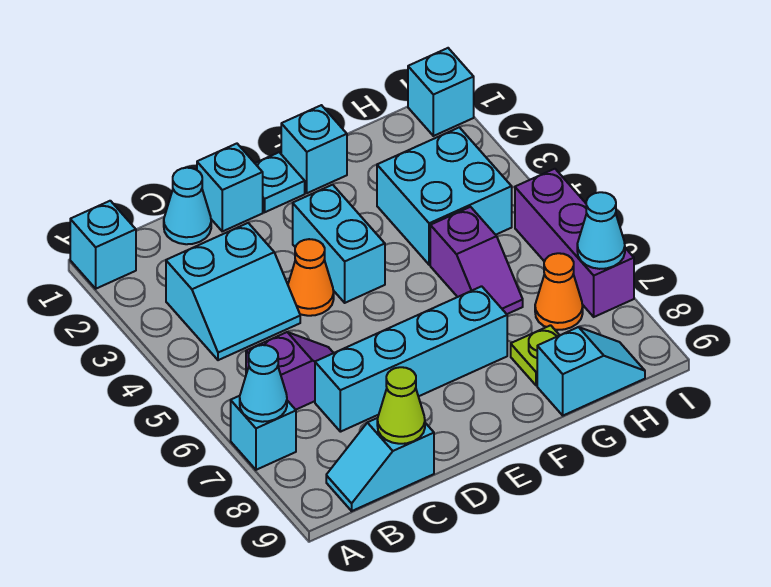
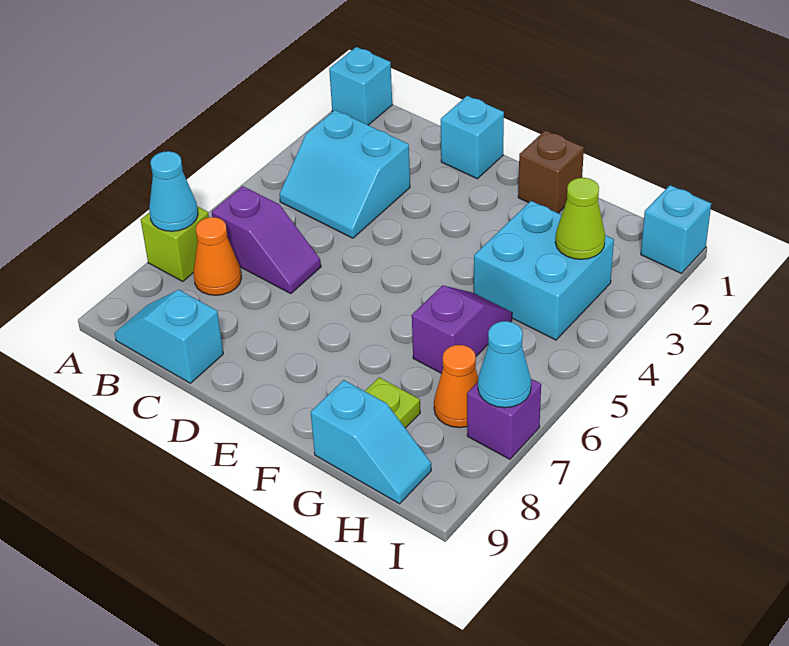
cyan brick A7 level 1 -> lime brick A7 level 1
cyan cone C1 level 1 -> none
cyan brick C7:F7 level 1 -> none
lime cone C9 level 2 -> lime cone H3 level 2
orange cone D4 level 1 -> orange cone B7 level 1
cyan plate E1 level 1 -> none
cyan brick E3:E4 level 1 -> none
cyan brick F1 level 1 -> brown brick F1 level 1
purple slope G5:G6 level 1 top 5 -> purple slope G5:G6 level 1 top 6
purple brick I5:I7 level 1 -> purple brick I7 level 1

